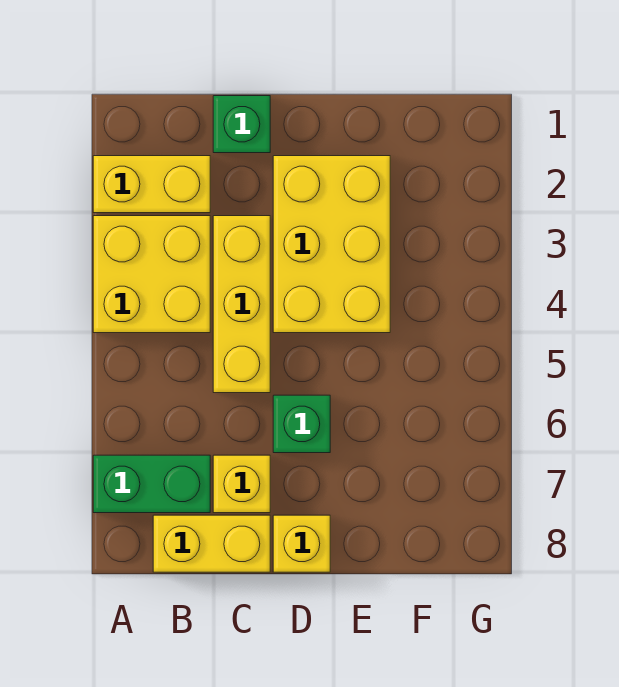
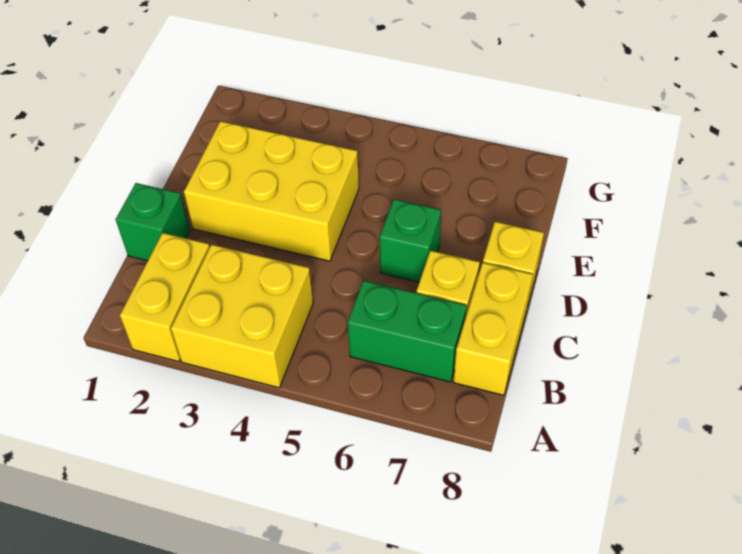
green brick A7:B7 level 1 -> green brick B6:B7 level 1
yellow brick C3:C5 level 1 -> none

